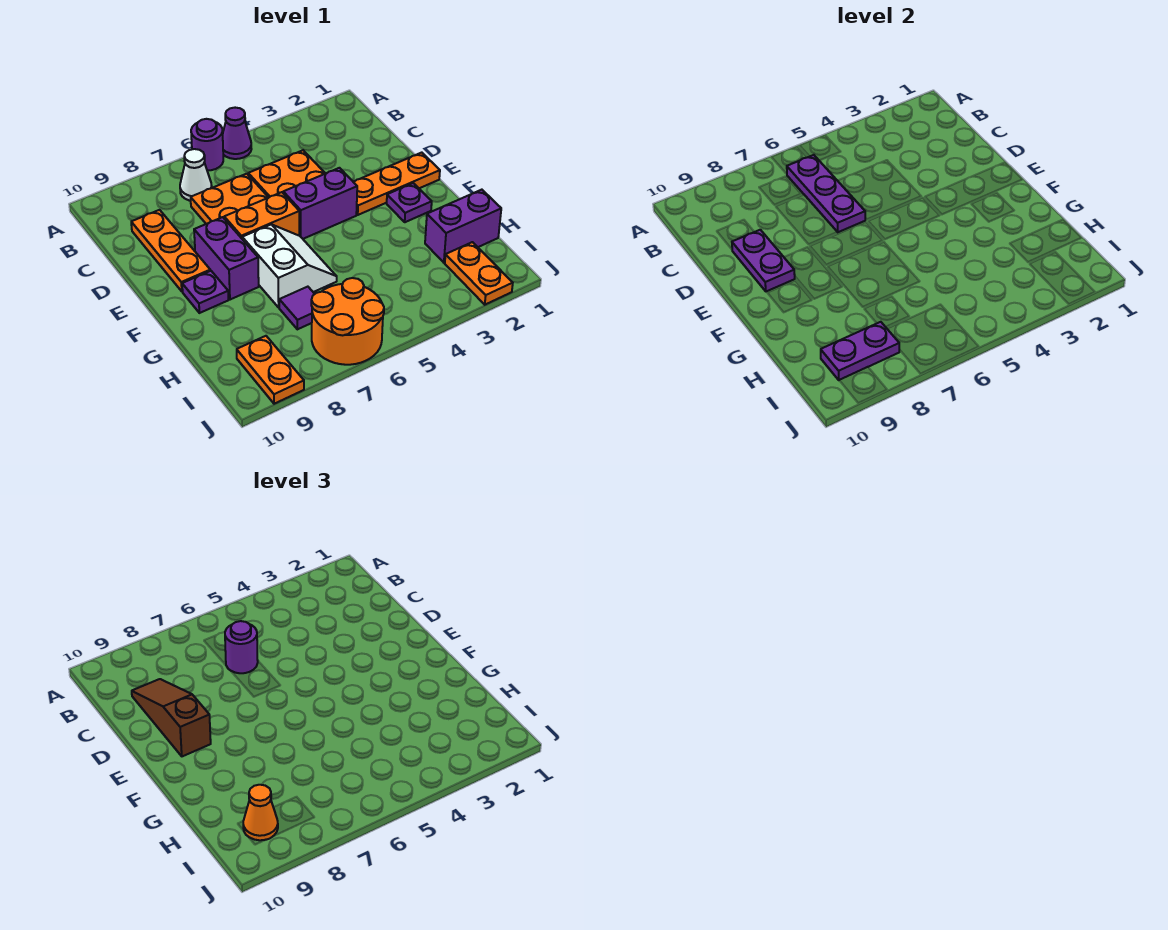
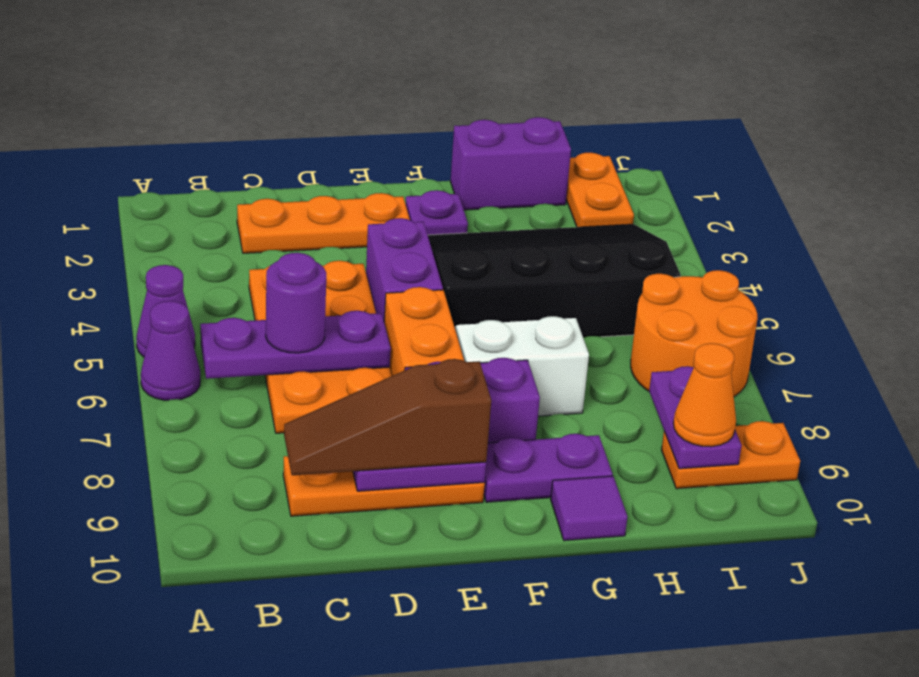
purple round brick A6 level 1 -> purple cone A6 level 1
white cone B7 level 1 -> none
orange plate E1:E3 level 1 -> orange plate C2:E2 level 1
none -> black slope F3:I5 level 1 top 5
purple plate F9 level 1 -> purple plate F9:G9 level 1
purple brick H1:H2 level 1 -> purple brick G1:H1 level 1
purple tile H7 level 1 -> purple tile G10 level 1
orange plate I2:J2 level 1 -> orange plate I1:I2 level 1

